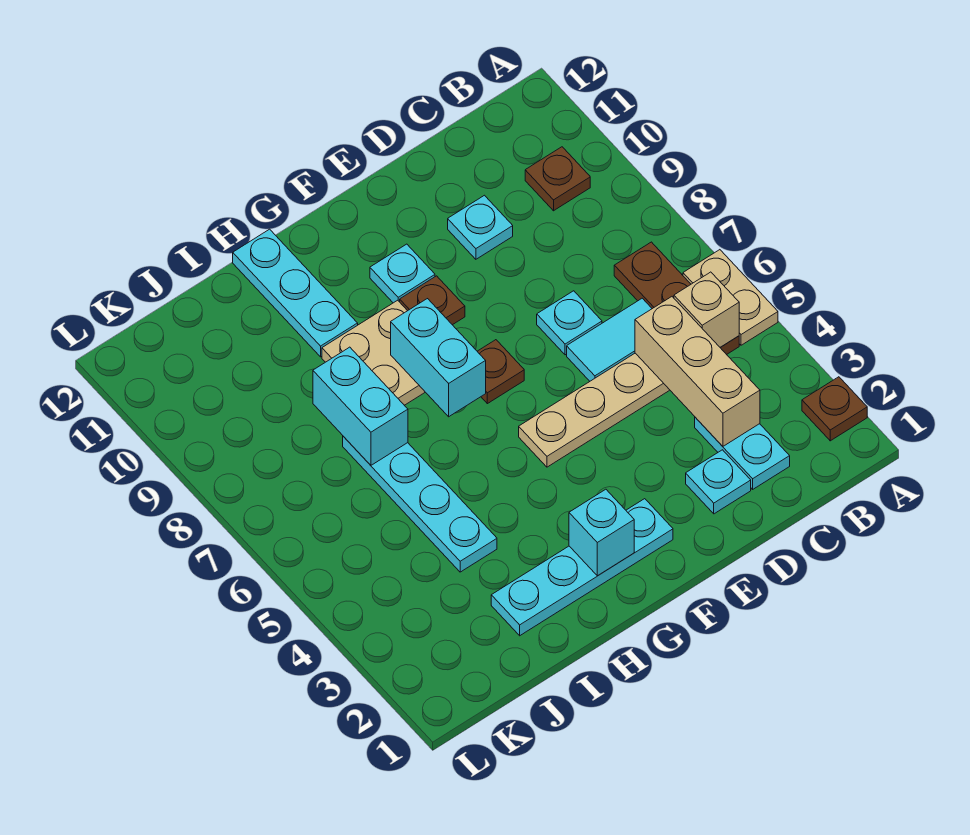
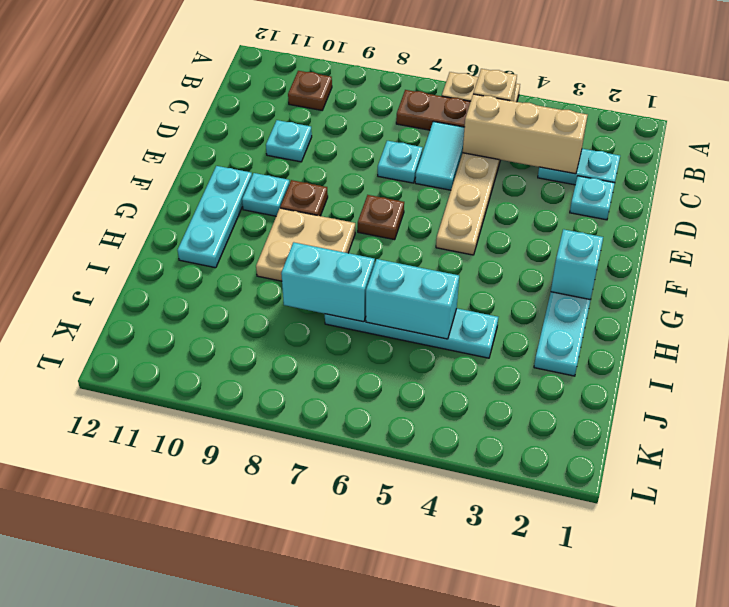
brown plate A2 level 1 -> none
cyan brick G7:G8 level 2 -> cyan brick I5:I6 level 2
cyan plate H10:H12 level 1 -> cyan plate F11:H11 level 1

